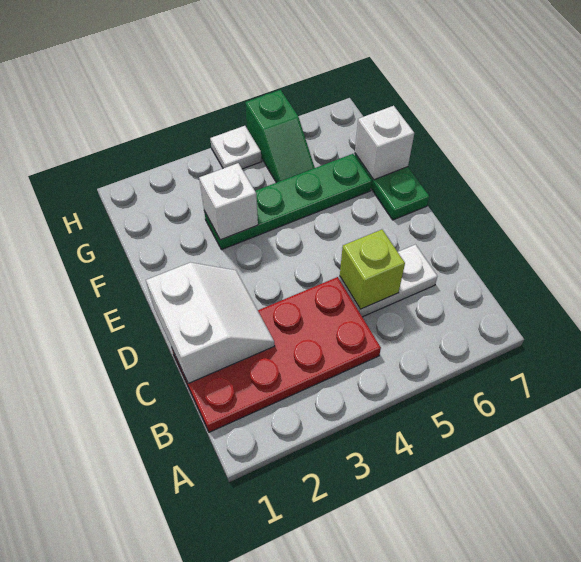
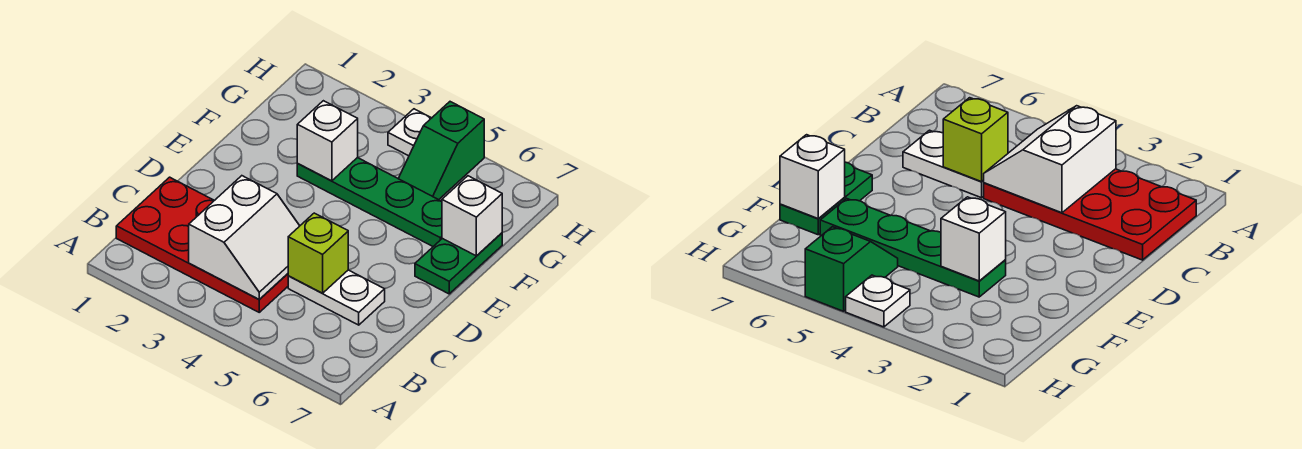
white slope C1:D2 level 2 top 1 -> white slope B3:C4 level 2 top 3

